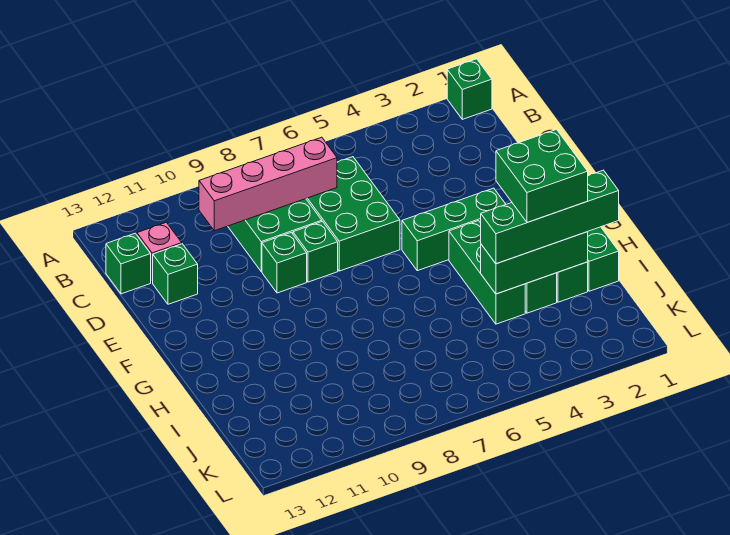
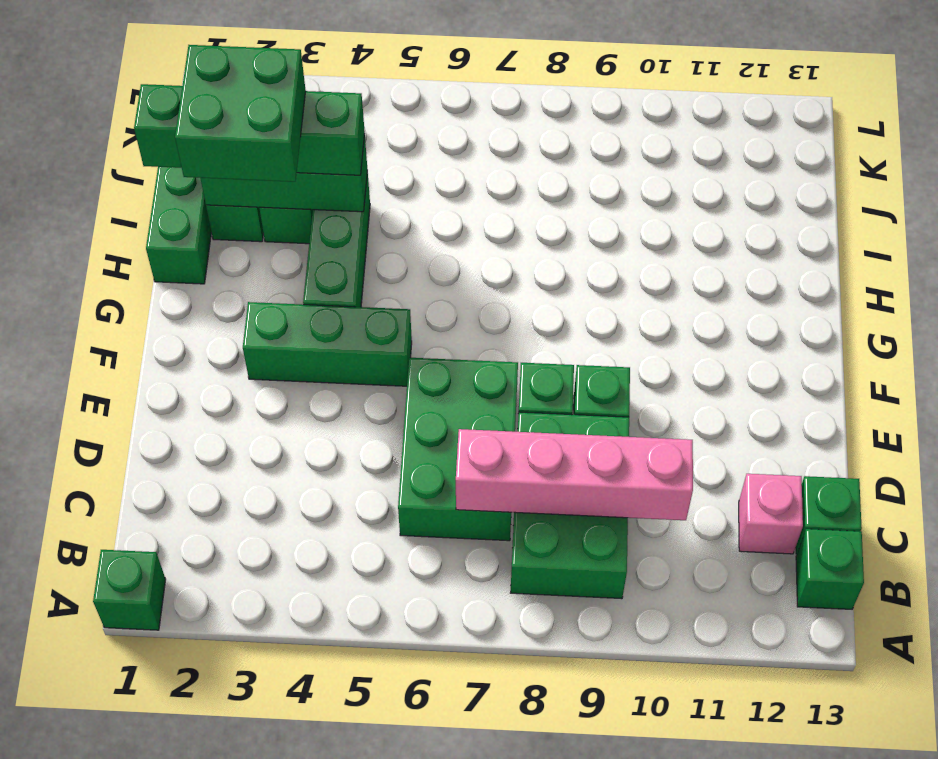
green brick D12 level 1 -> green brick B13 level 1

